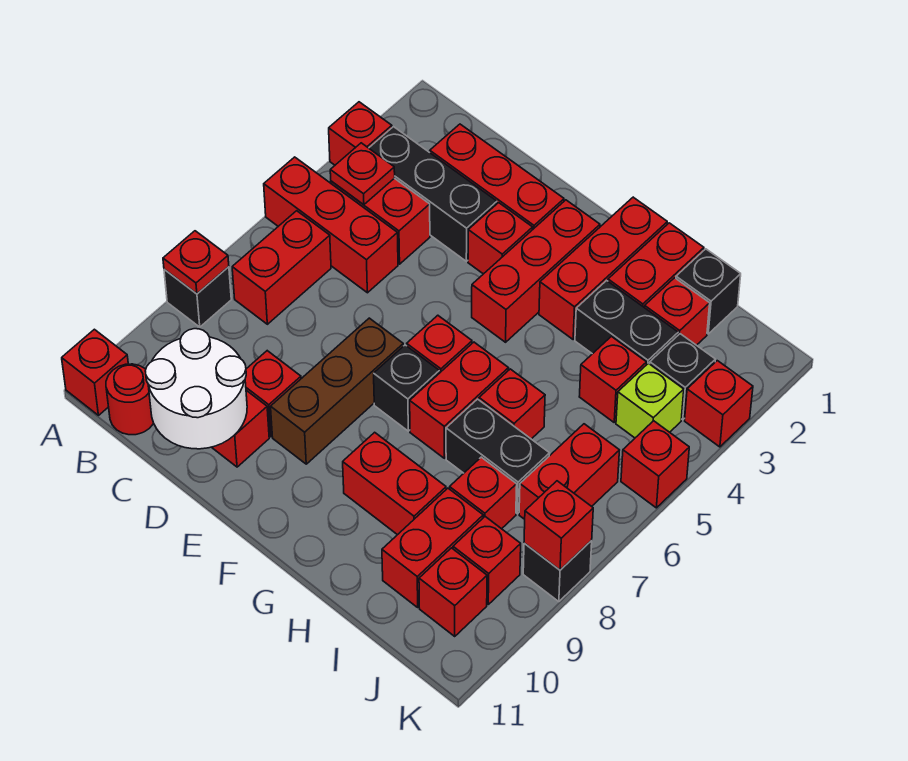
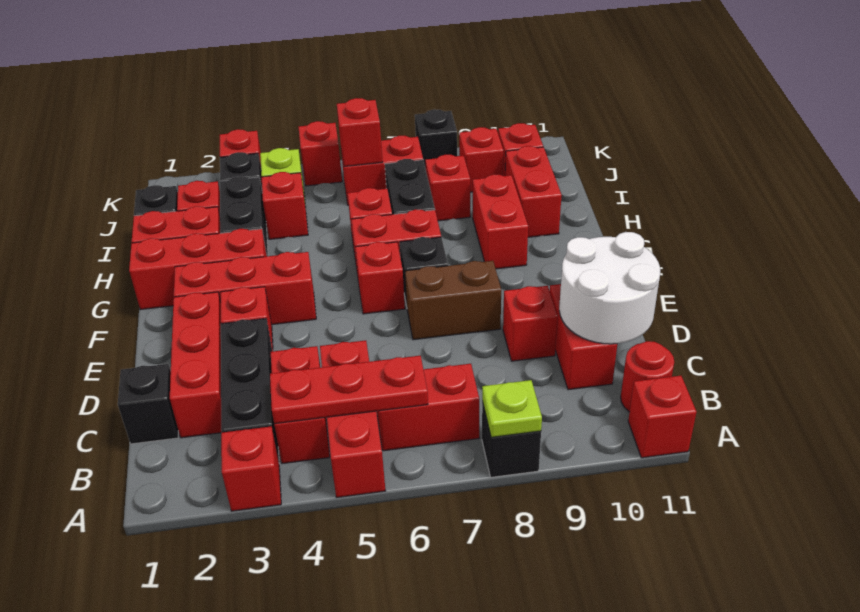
red plate A8 level 2 -> lime plate A8 level 2
red plate B4 level 2 -> red plate B4:B6 level 2
none -> black brick C1 level 1
brown brick E7:E9 level 1 -> brown brick E7:E8 level 1
red brick I9:I10 level 1 -> red brick H10:I10 level 1
red brick K8 level 2 -> red brick J6 level 2

